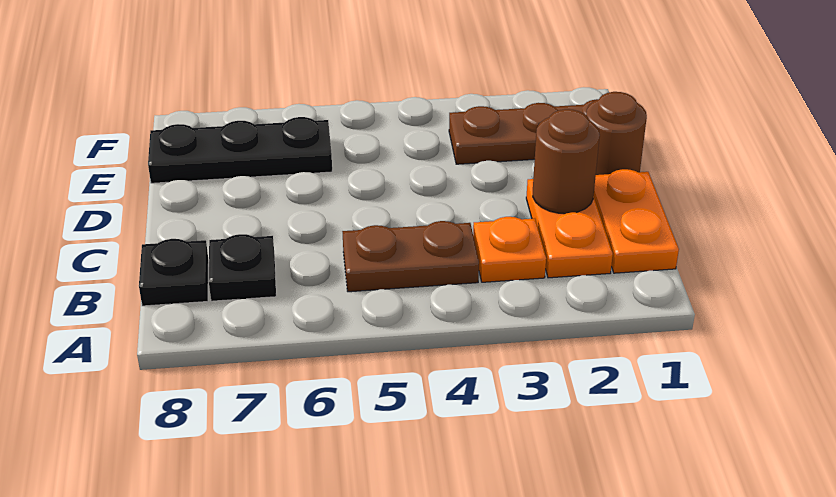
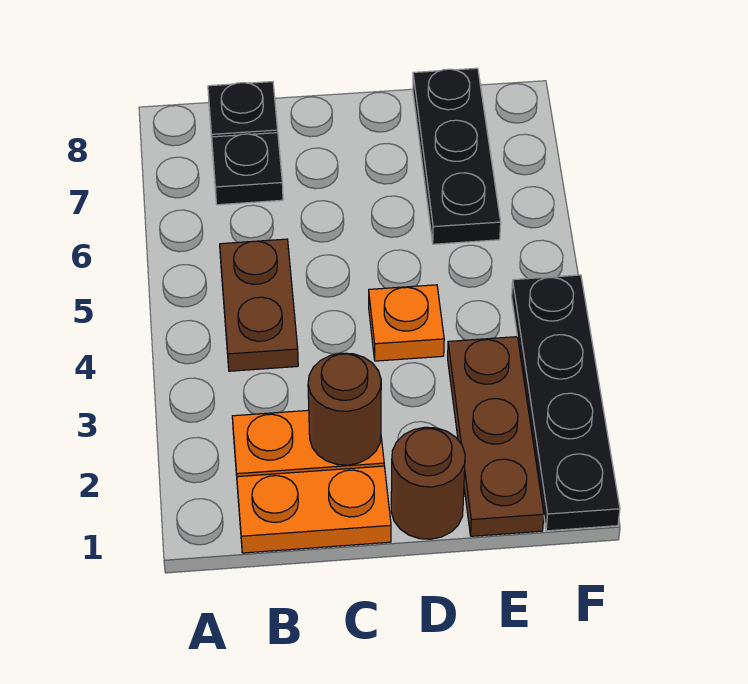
orange plate B3 level 1 -> orange plate D4 level 1
none -> black plate F1:F4 level 1

